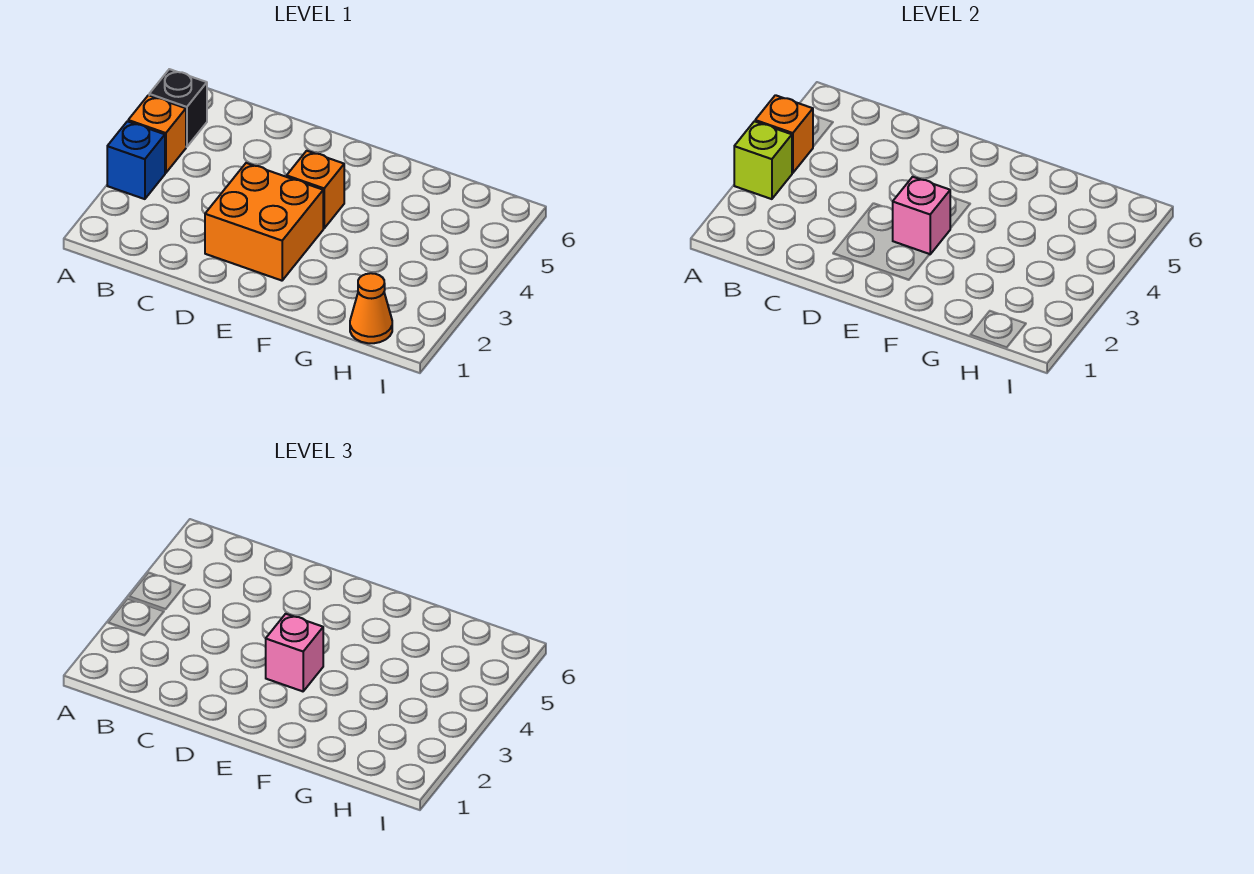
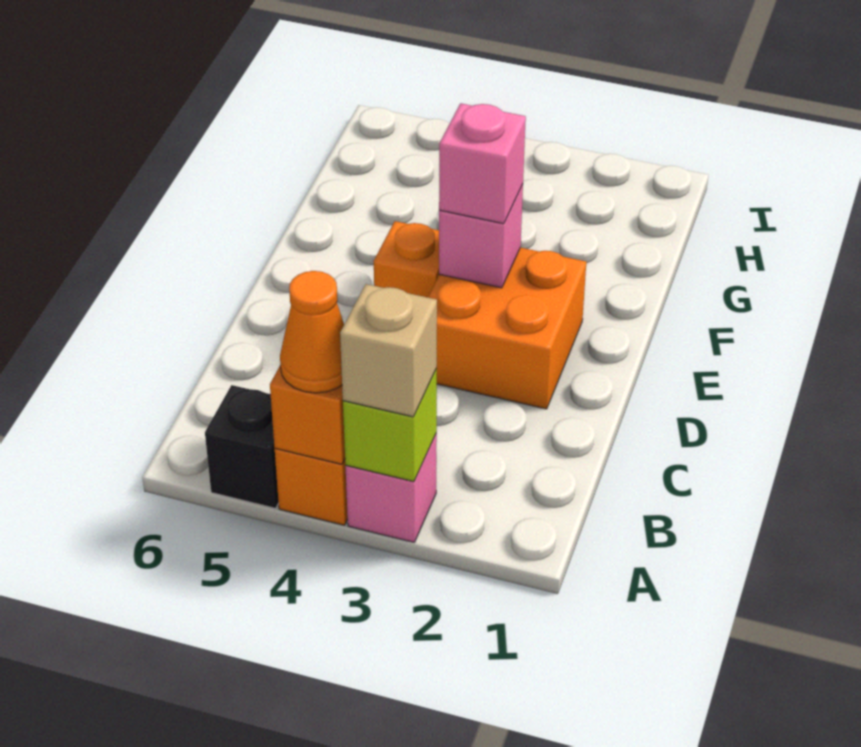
blue brick A3 level 1 -> pink brick A3 level 1
none -> tan brick A3 level 3
orange cone H1 level 1 -> orange cone A4 level 3

